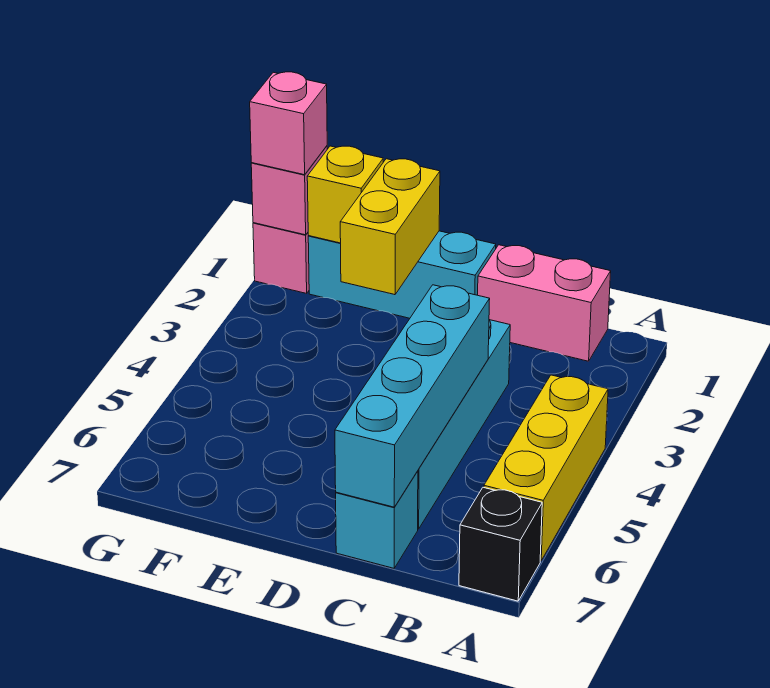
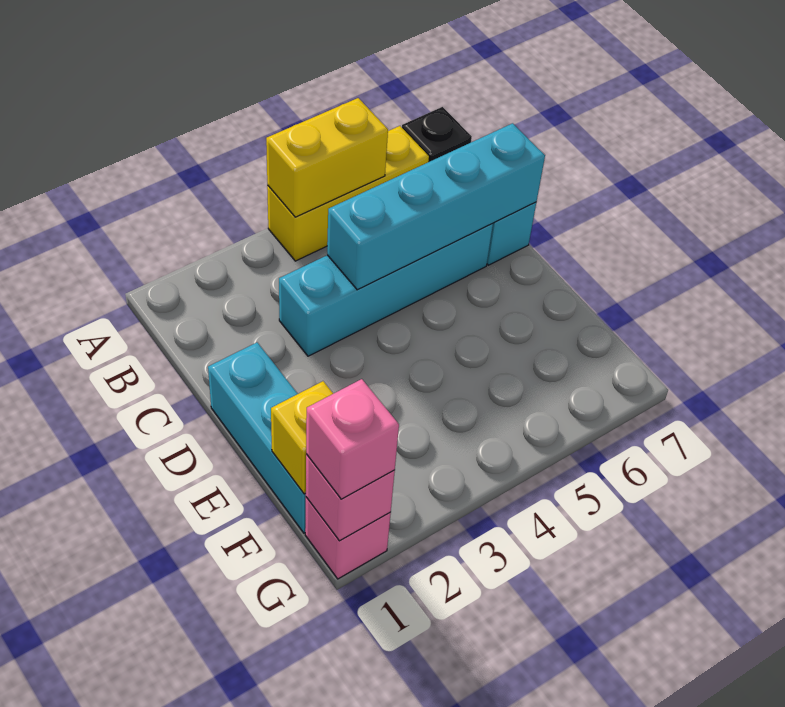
pink brick B1:C1 level 1 -> none
yellow brick E1:E2 level 2 -> yellow brick A4:A5 level 2

